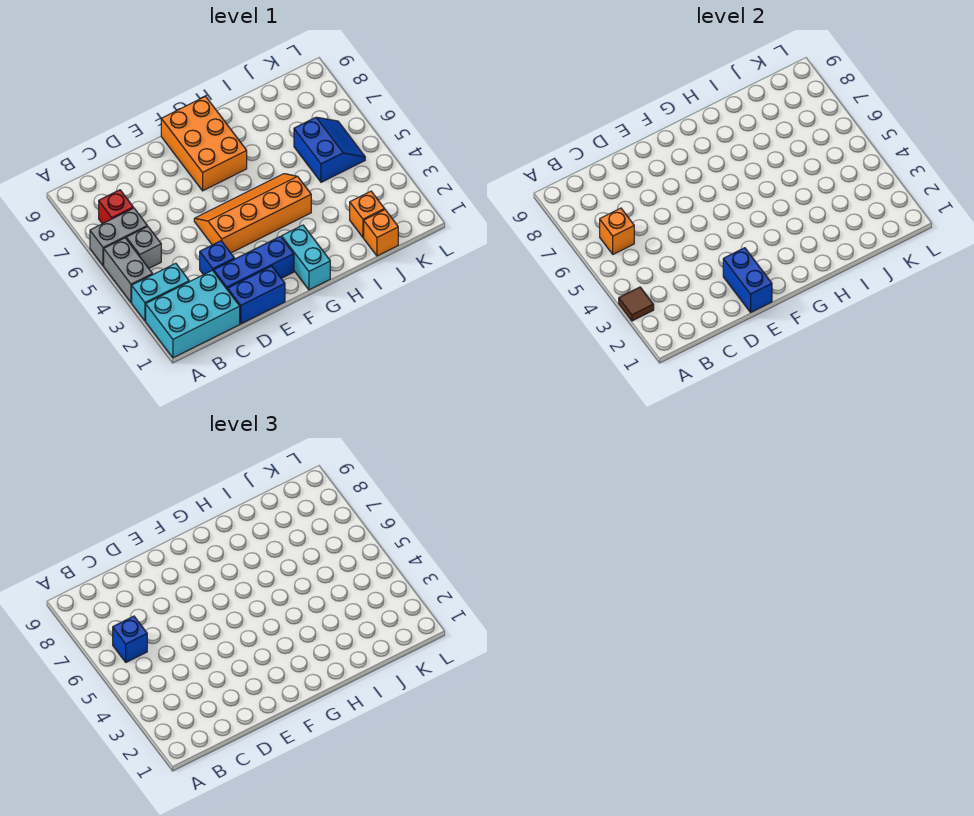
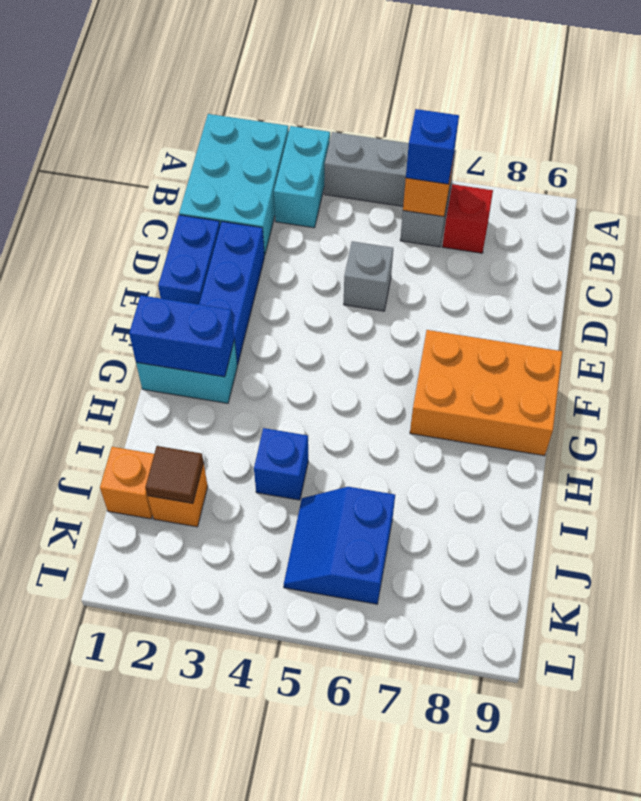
brown tile A3 level 2 -> brown tile J2 level 2
grey brick B5 level 1 -> grey brick D5 level 1
blue brick D3 level 1 -> blue brick I4 level 1
blue brick E1:E2 level 2 -> blue brick G1:G2 level 2
orange slope E4:H5 level 1 top 4 -> none
blue slope J5:K6 level 1 top J -> blue slope J5:K6 level 1 top 6

